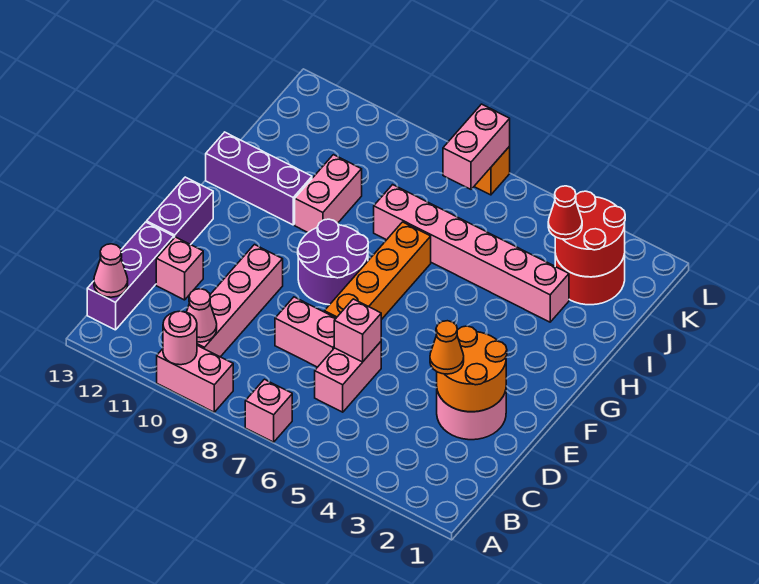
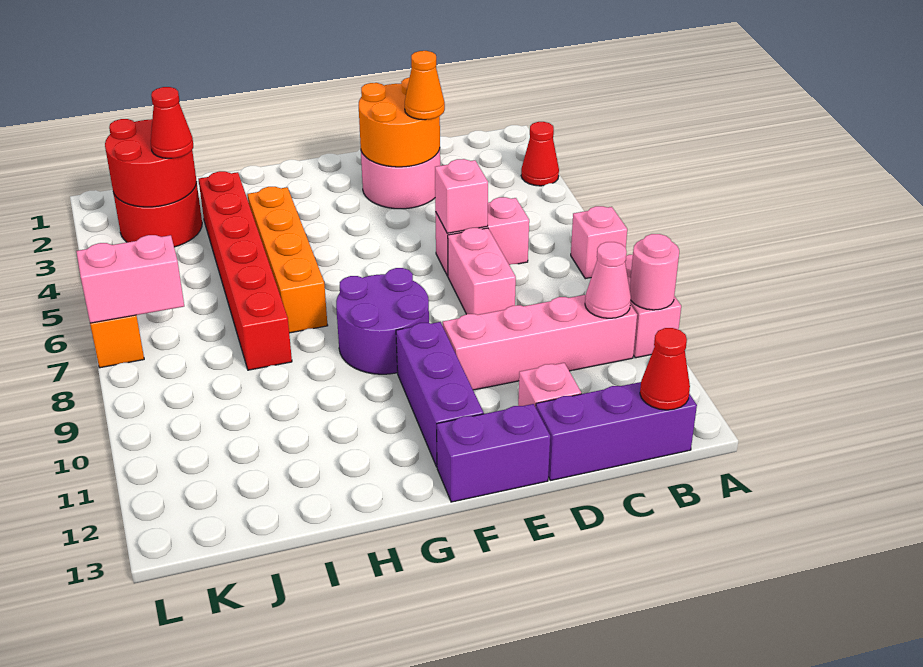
none -> red cone A3 level 1
pink cone B13 level 2 -> red cone B13 level 2
orange brick E7:H7 level 1 -> orange brick H4:H7 level 1
pink brick H10:I10 level 1 -> none
purple brick H11:H13 level 1 -> purple brick F10:F12 level 1
pink brick I3:I8 level 1 -> red brick I3:I8 level 1

